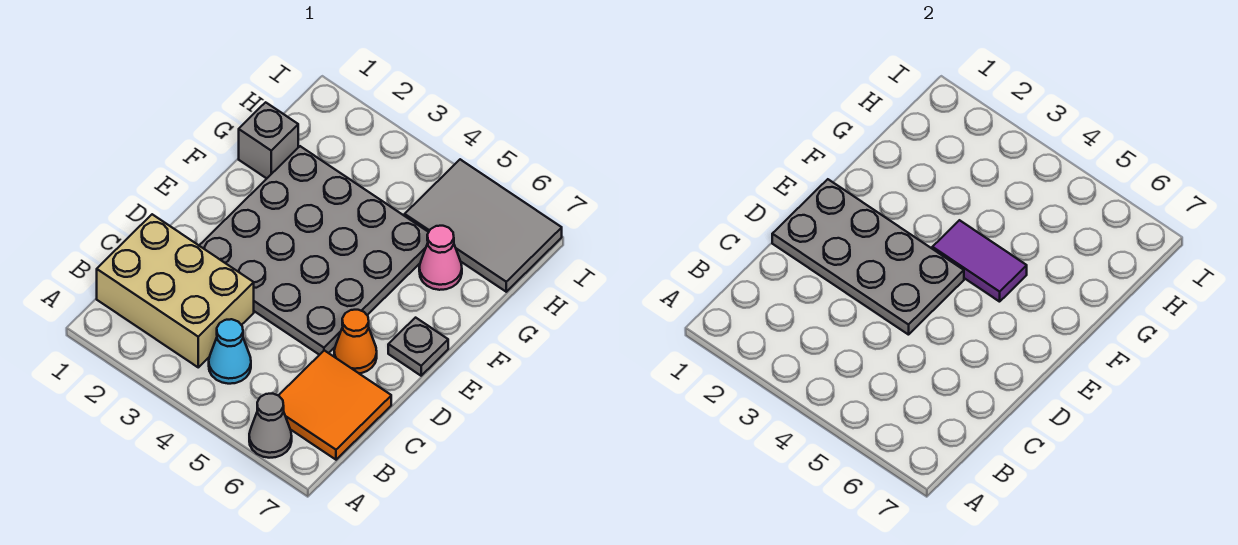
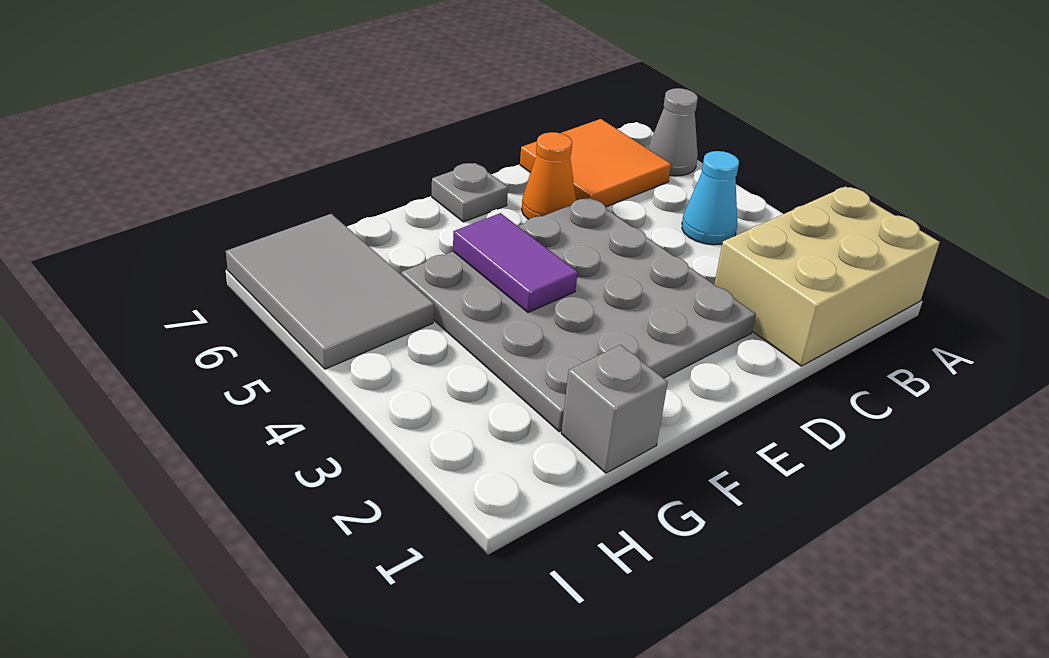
tan brick B1:C3 level 1 -> tan brick A1:C2 level 1
grey plate D1:E4 level 2 -> none
pink cone G6 level 1 -> none

